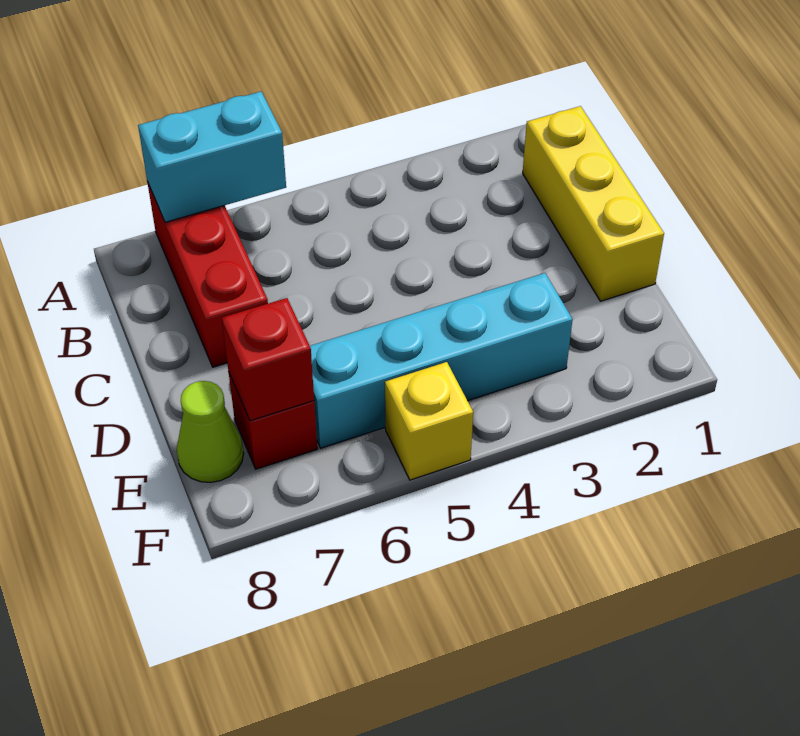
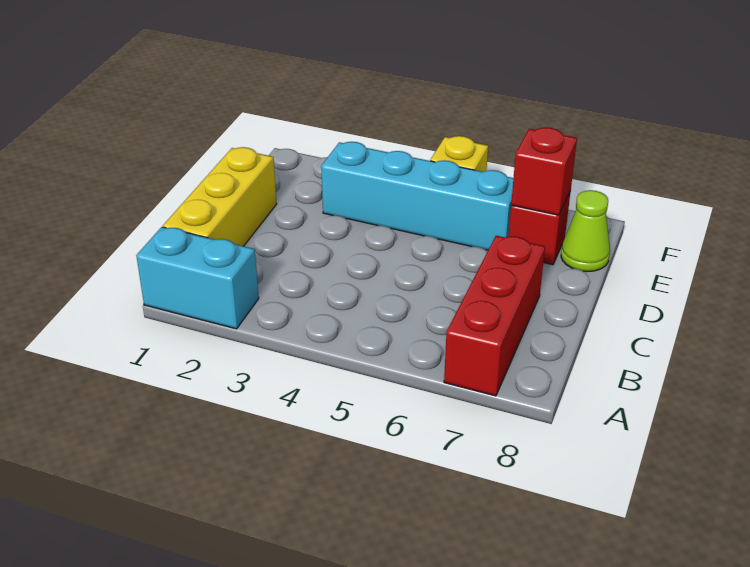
cyan brick A6:A7 level 2 -> cyan brick A1:A2 level 1

